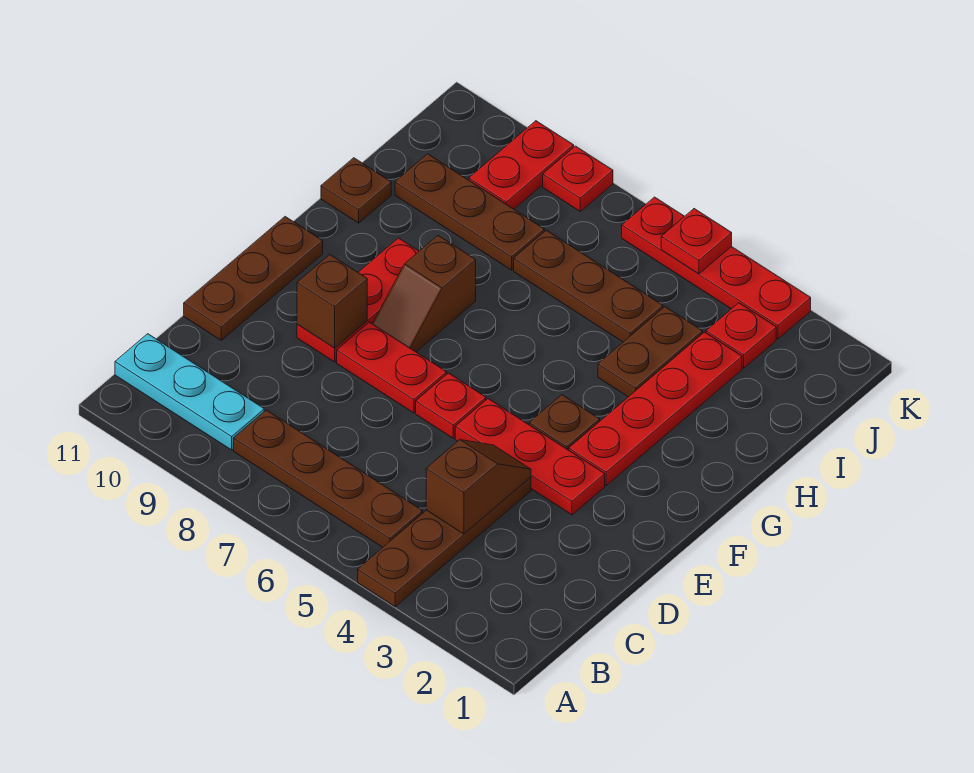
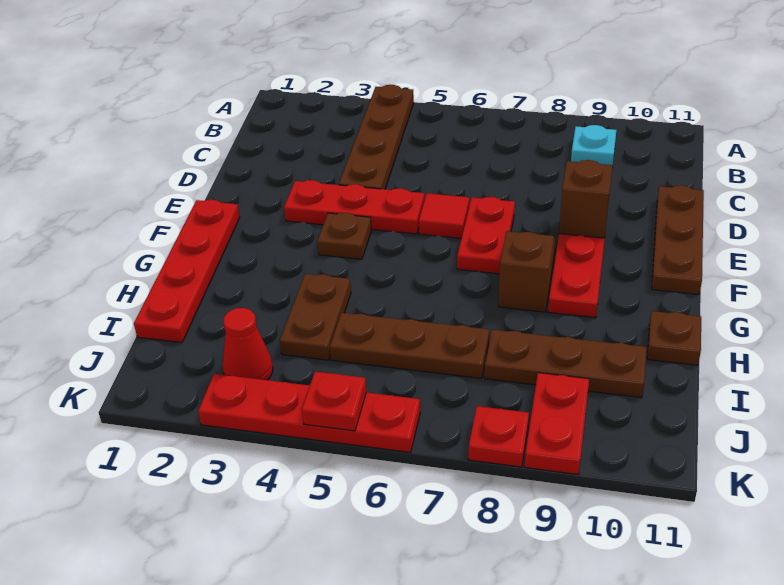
brown plate B5:B8 level 1 -> none
cyan plate B9:B11 level 1 -> cyan plate B9 level 1
brown slope C4:D4 level 2 top C -> none
red plate E6 level 1 -> red tile E6 level 1
red plate E7:E8 level 1 -> red plate E7:F7 level 1
red plate F3:I3 level 1 -> red plate F1:I1 level 1
red plate J3 level 1 -> red cone J3 level 1

